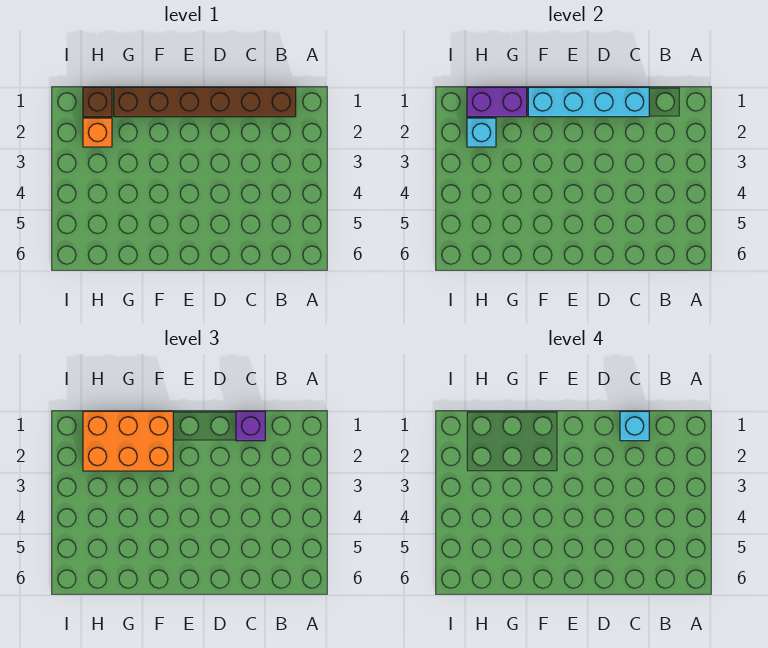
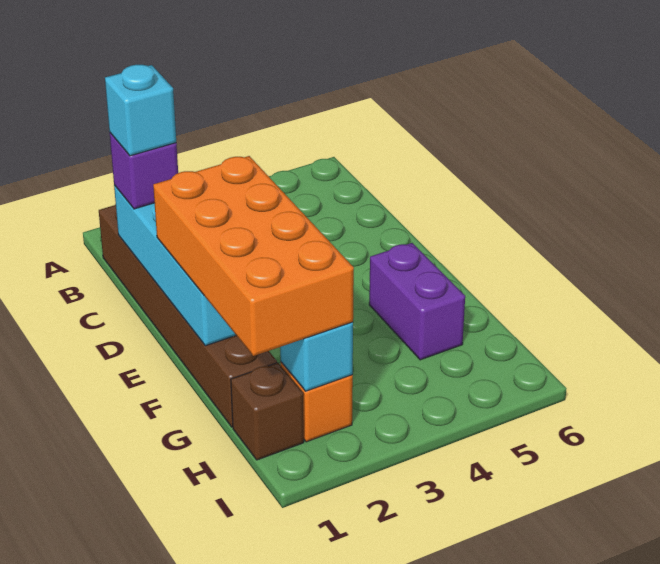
orange brick F1:H2 level 3 -> orange brick E1:H2 level 3
purple brick G1:H1 level 2 -> purple brick F5:G5 level 1

